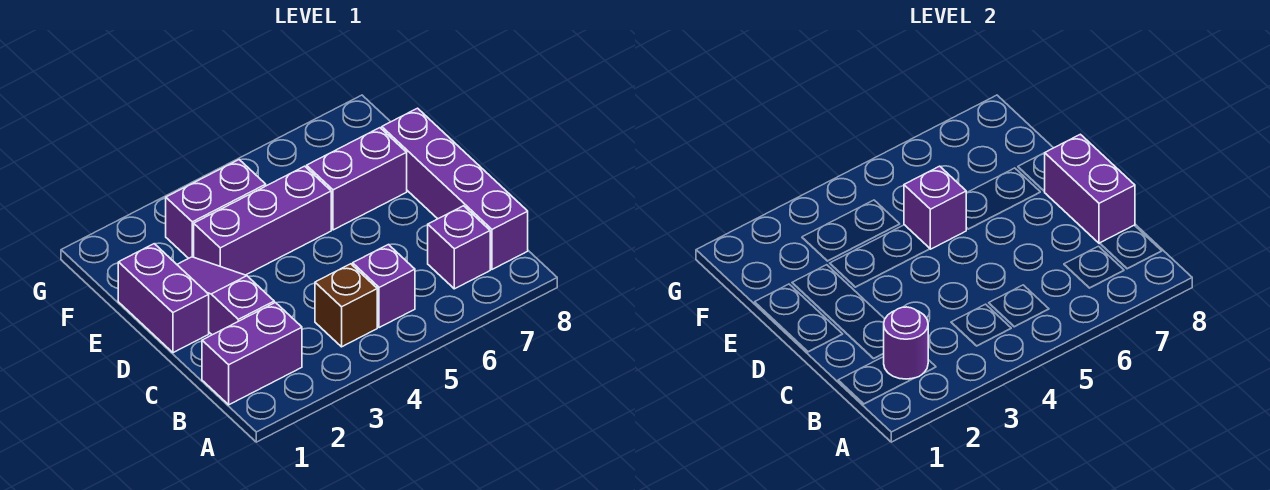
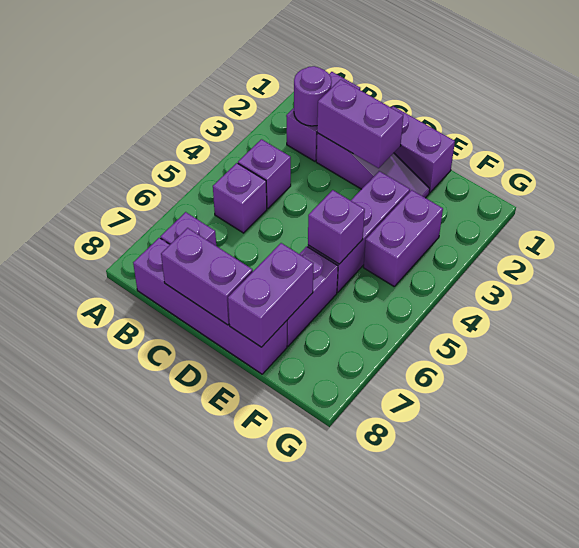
brown brick B4 level 1 -> purple brick B4 level 1
none -> purple brick C2:D2 level 2
none -> purple brick E7:E8 level 2

